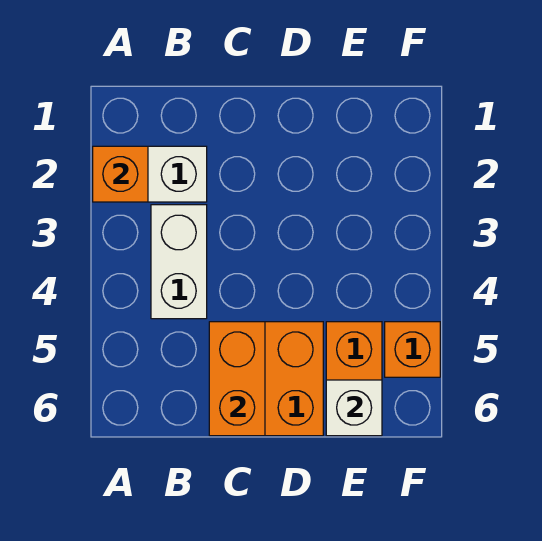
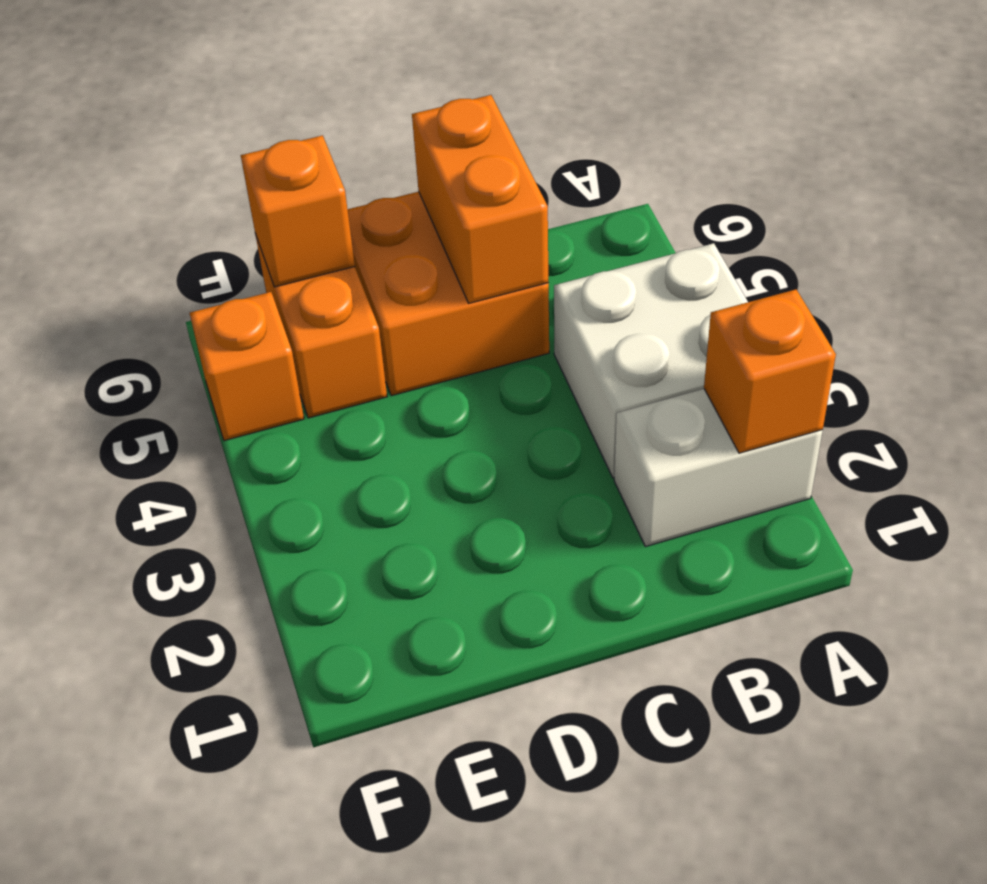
white brick B3:B4 level 1 -> white brick A3:B4 level 1
white brick E6 level 2 -> orange brick E6 level 2

